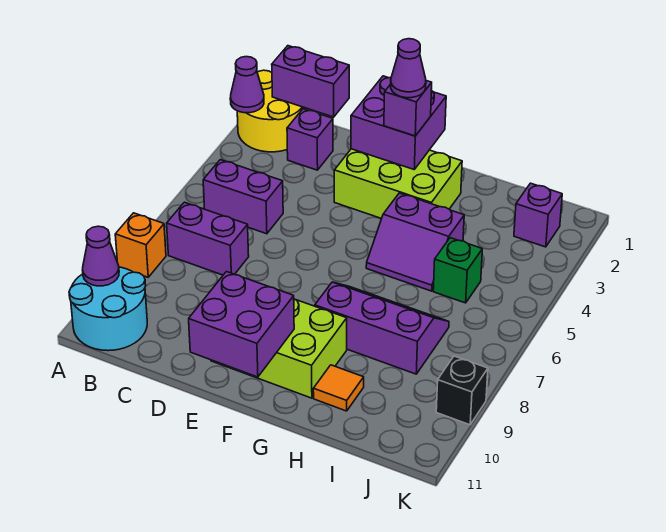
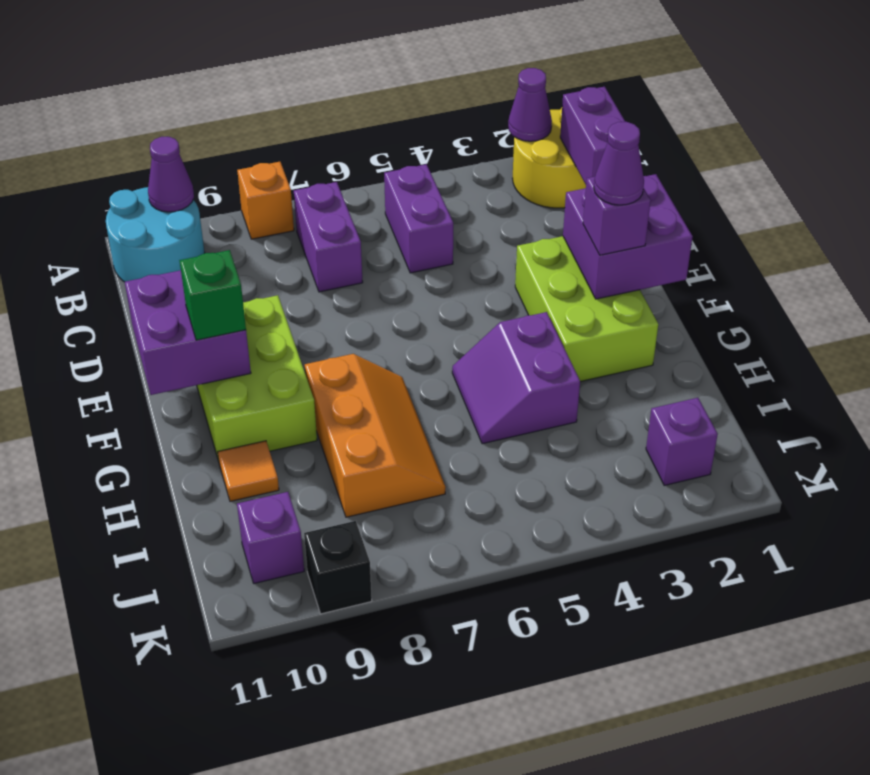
purple brick C2 level 1 -> purple brick J10 level 1
purple slope G7:I8 level 1 top 8 -> orange slope G7:I8 level 1 top 8
green brick I5 level 1 -> green brick F10 level 3

